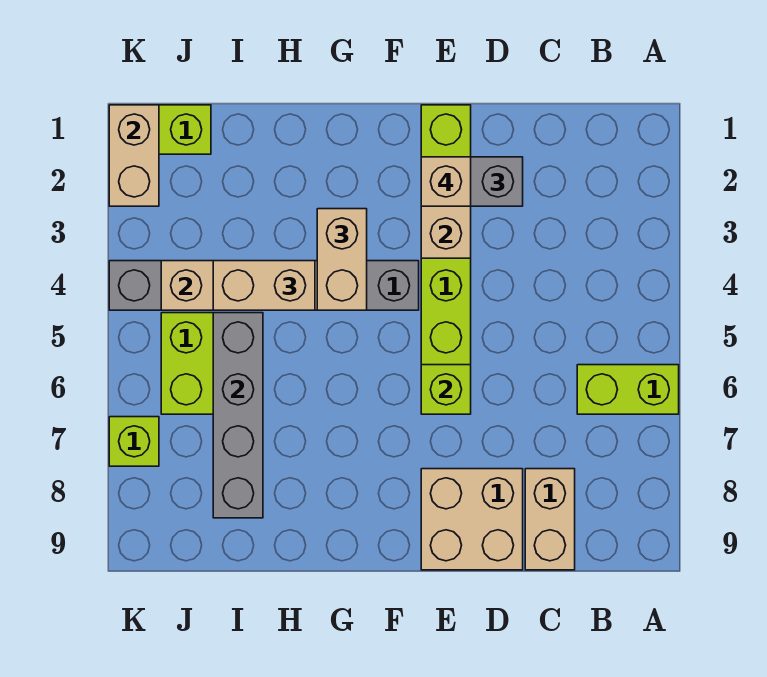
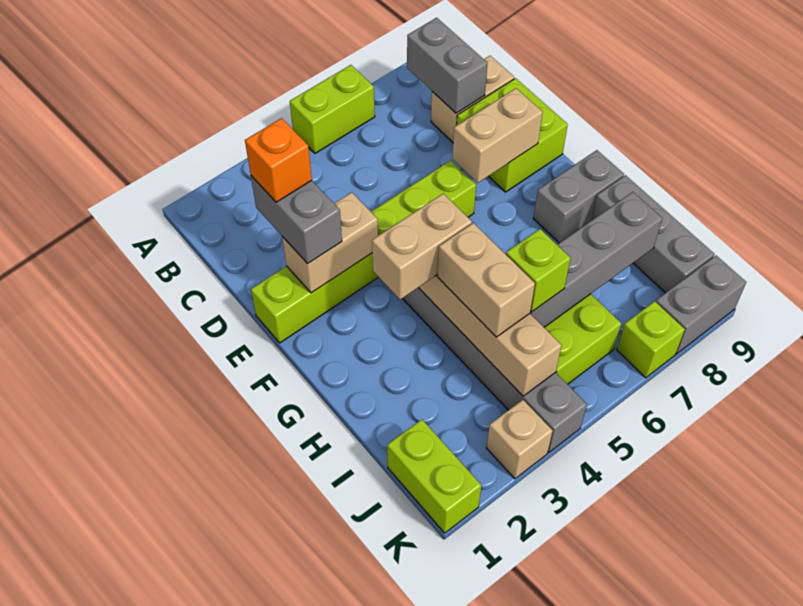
lime brick A6:B6 level 1 -> lime brick A5:A6 level 1
none -> grey brick B8:C8 level 2
none -> orange brick D2 level 4
tan brick D8:E9 level 1 -> lime brick D8:E9 level 1
tan brick E2 level 4 -> tan brick K3 level 1
lime brick E6 level 2 -> lime brick I5 level 3
none -> grey brick G8:G9 level 1
none -> grey brick H9:J9 level 1
tan brick K1:K2 level 2 -> tan brick E7:E8 level 2
none -> grey brick K8:K9 level 1

